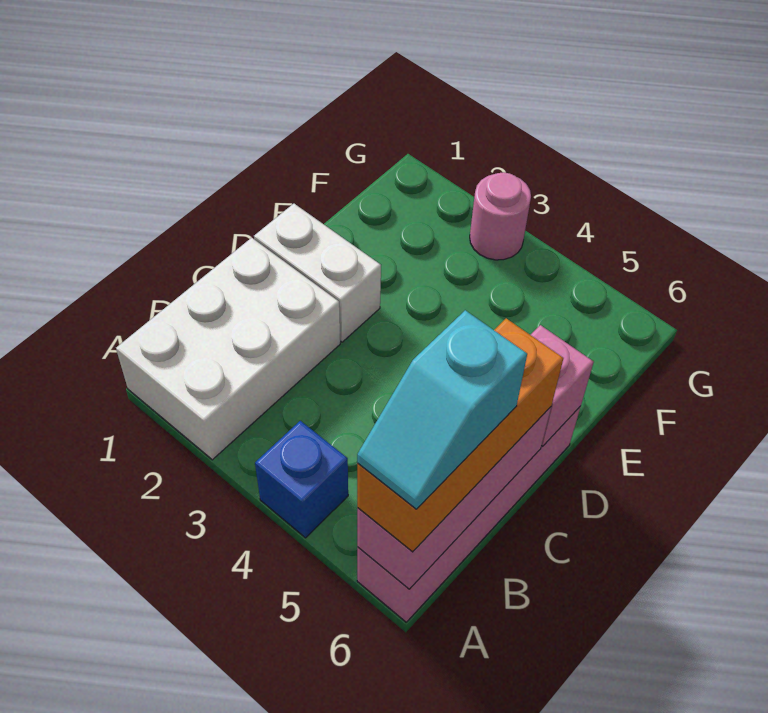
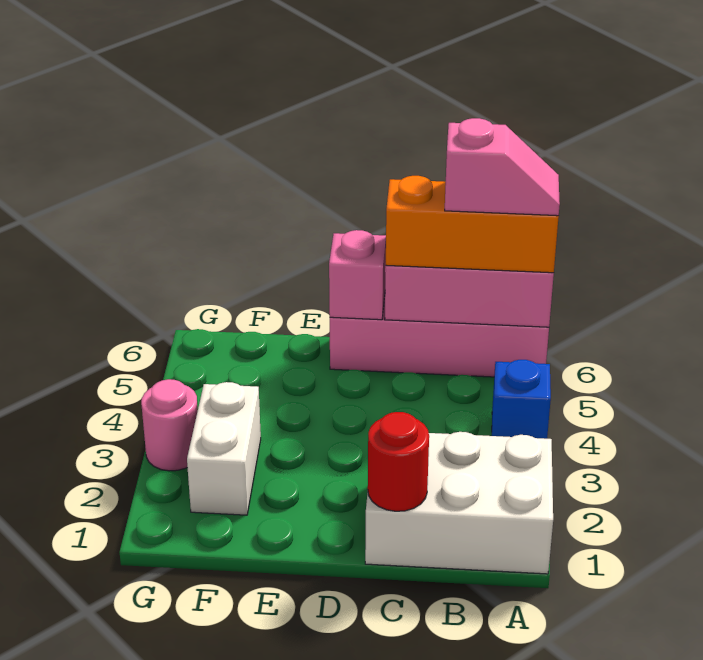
cyan slope A6:B6 level 4 top B -> pink slope A6:B6 level 4 top B
none -> red round brick C1 level 2
white brick D1:D2 level 1 -> white brick F2:F3 level 1

